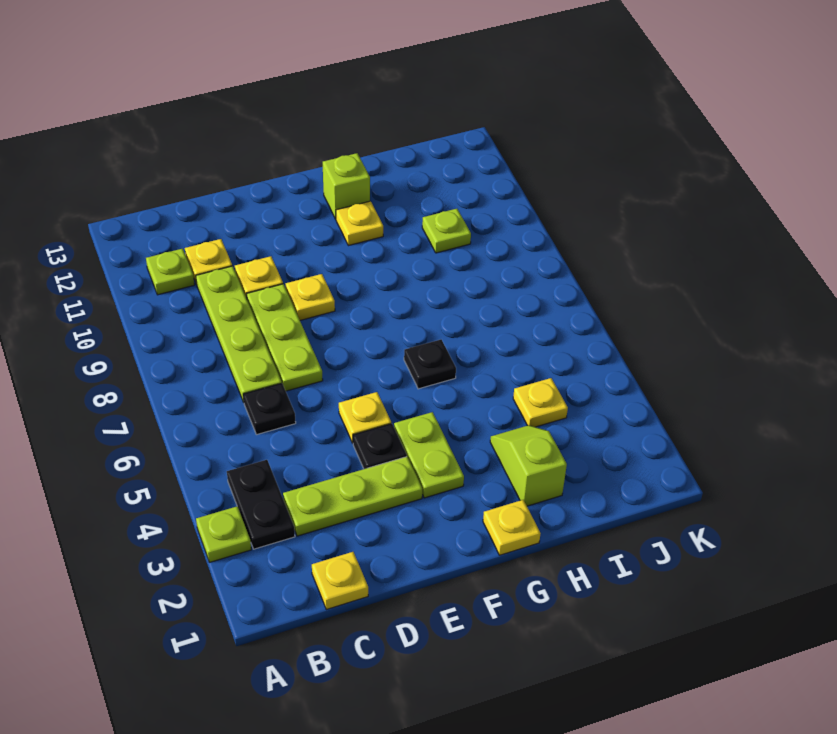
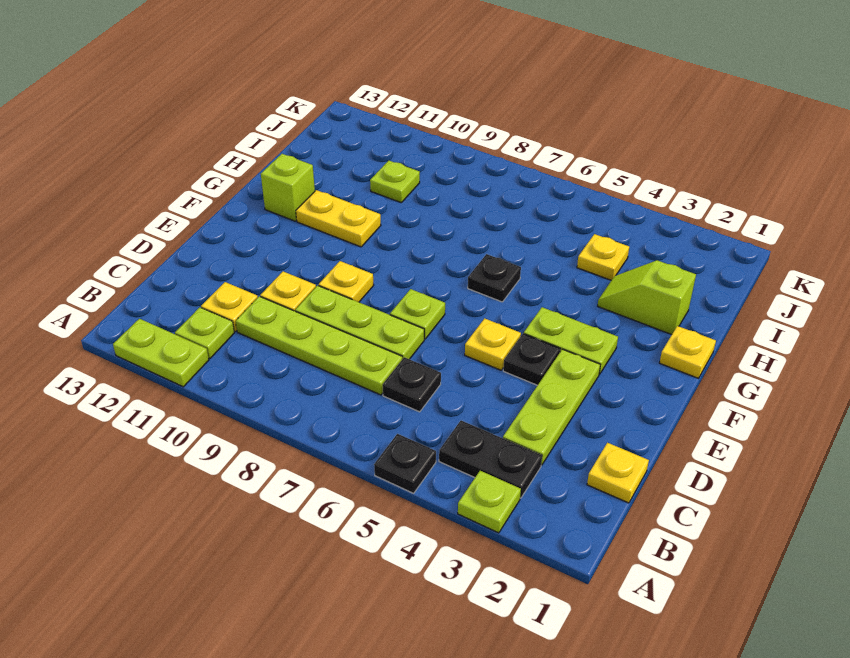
none -> black plate A5 level 1
none -> lime plate A11:A12 level 1
none -> lime plate E7 level 1
yellow plate G11 level 1 -> yellow plate G10:G11 level 1

